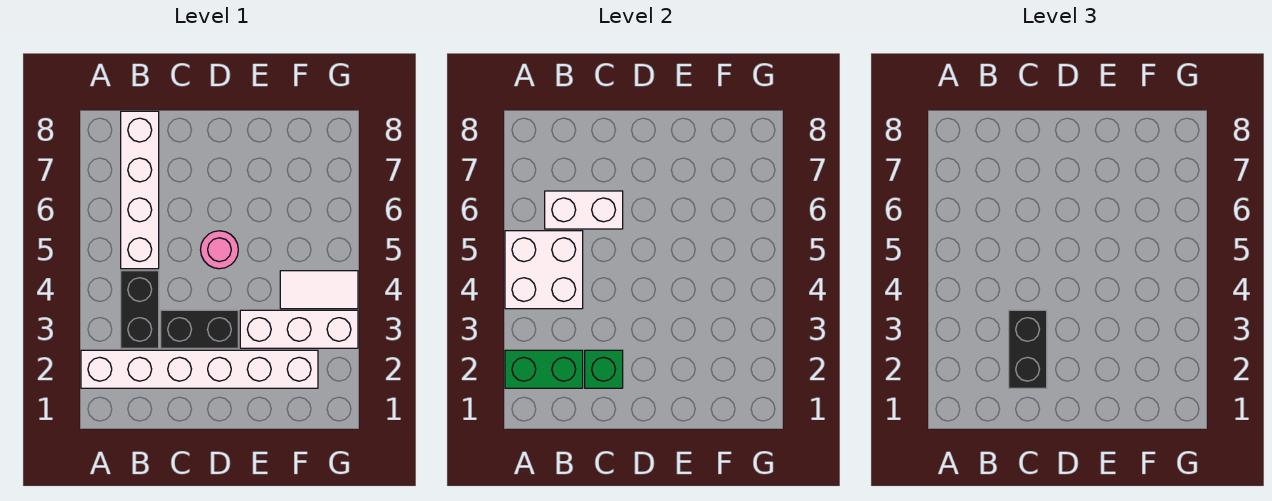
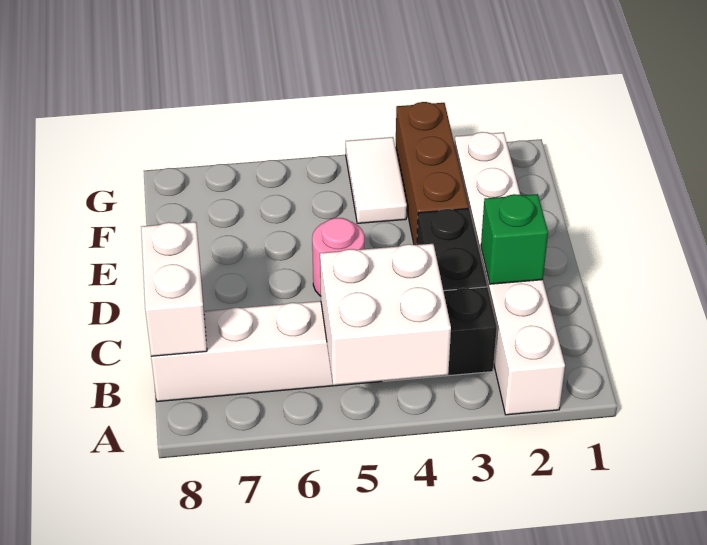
green brick A2:B2 level 2 -> none
white brick B6:C6 level 2 -> white brick B8:C8 level 2
black brick C2:C3 level 3 -> none
white brick E3:G3 level 1 -> brown brick E3:G3 level 1

